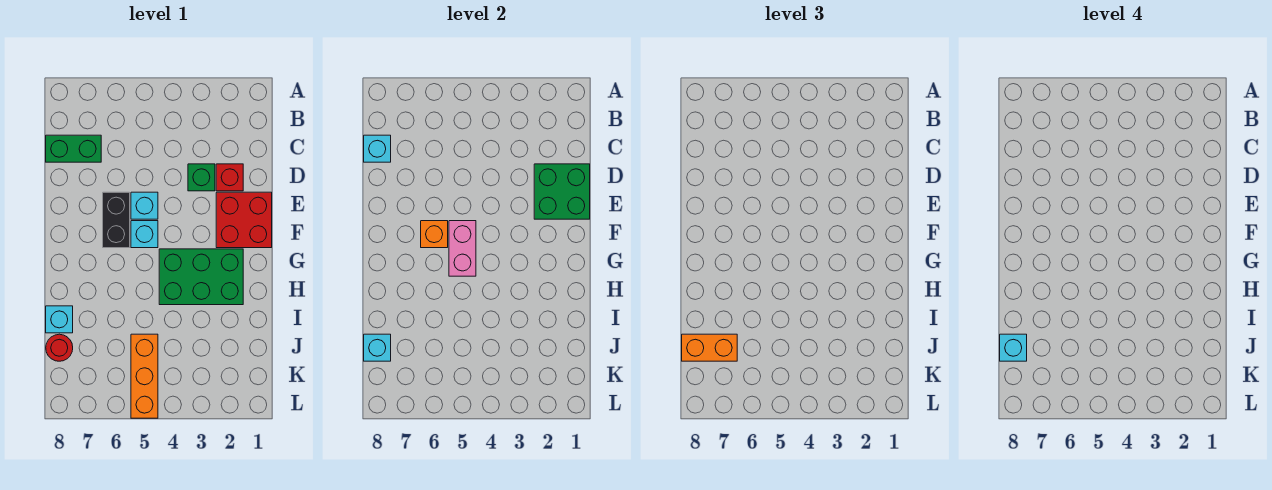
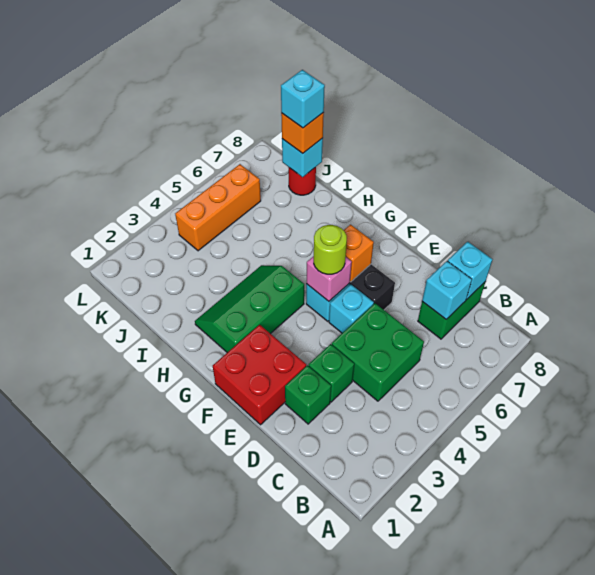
green brick D1:E2 level 2 -> green brick C4:D5 level 1
red brick D2 level 1 -> green brick D2 level 1
pink brick F5:G5 level 2 -> pink brick F5 level 2
none -> lime round brick F5 level 3
green brick G2:H4 level 1 -> green slope G2:H4 level 1 top G
cyan brick I8 level 1 -> cyan brick C7 level 2
orange brick J5:L5 level 1 -> orange brick K4:K6 level 1
orange brick J7:J8 level 3 -> orange brick J8 level 3

